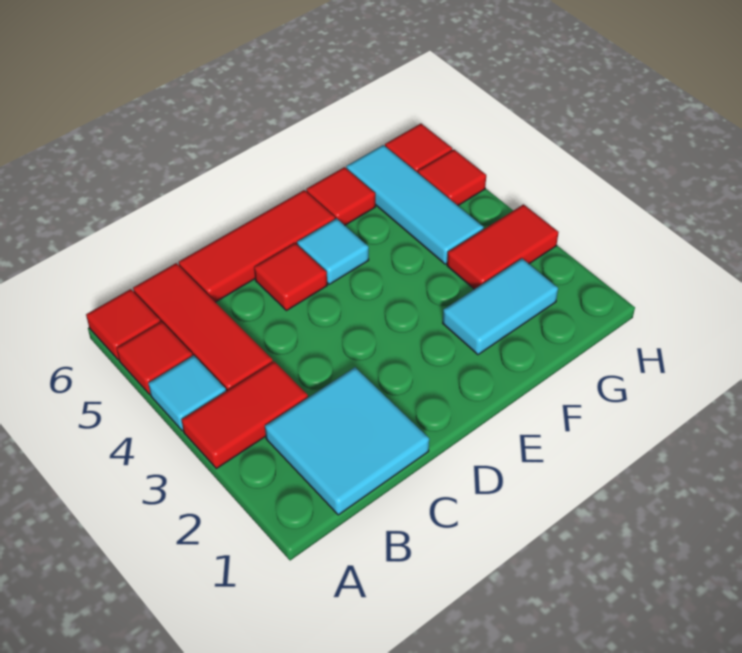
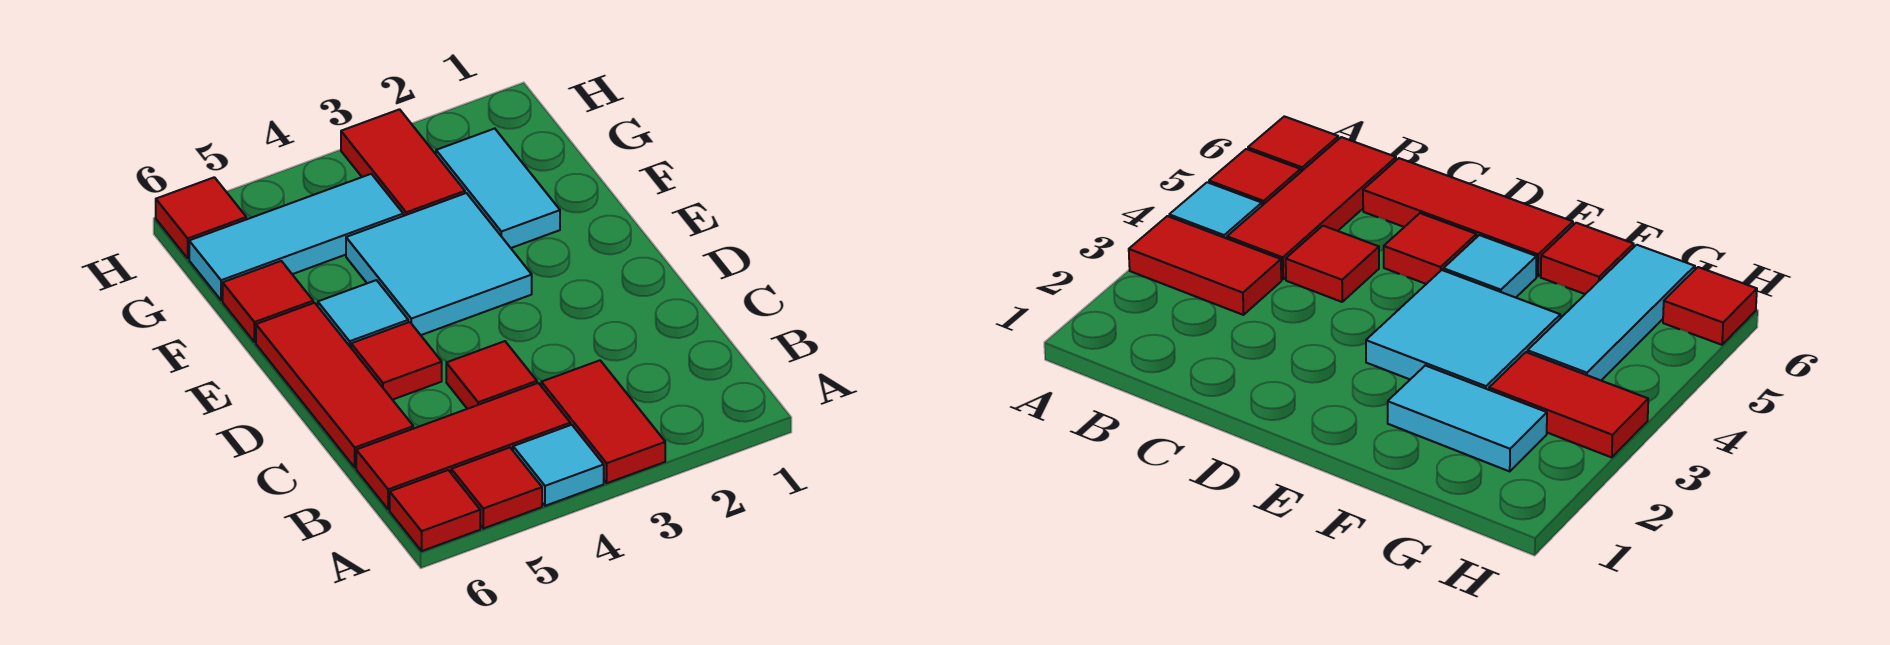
cyan tile B1:C2 level 1 -> cyan tile E3:F4 level 1
red tile H5 level 1 -> red tile C4 level 1

